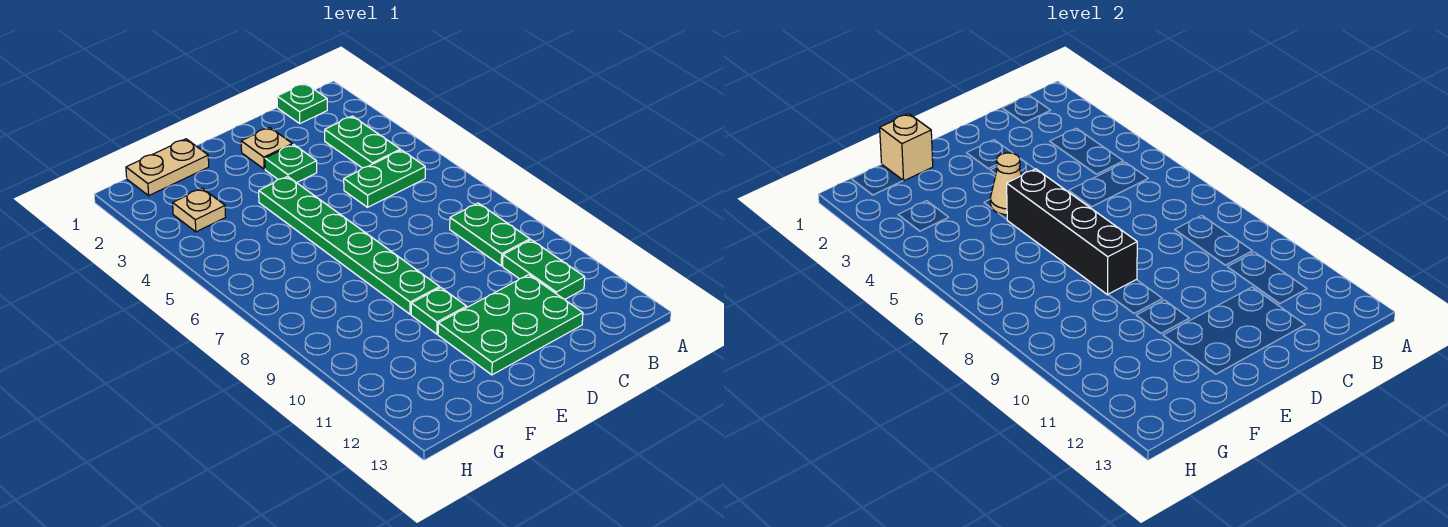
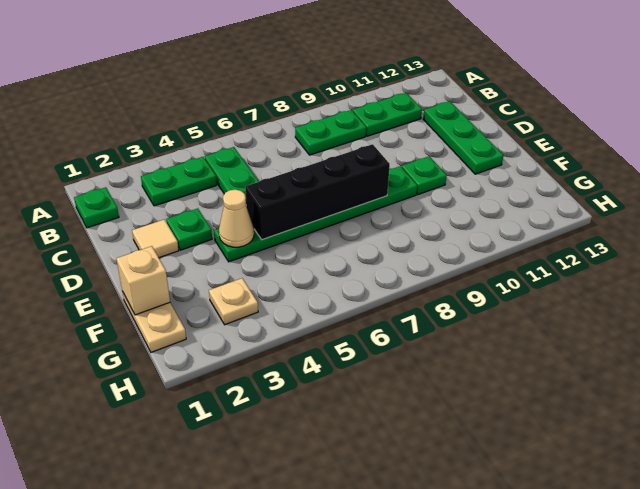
green plate C11:E12 level 1 -> green plate C12:E12 level 1
tan plate D2 level 1 -> tan tile D2 level 1

